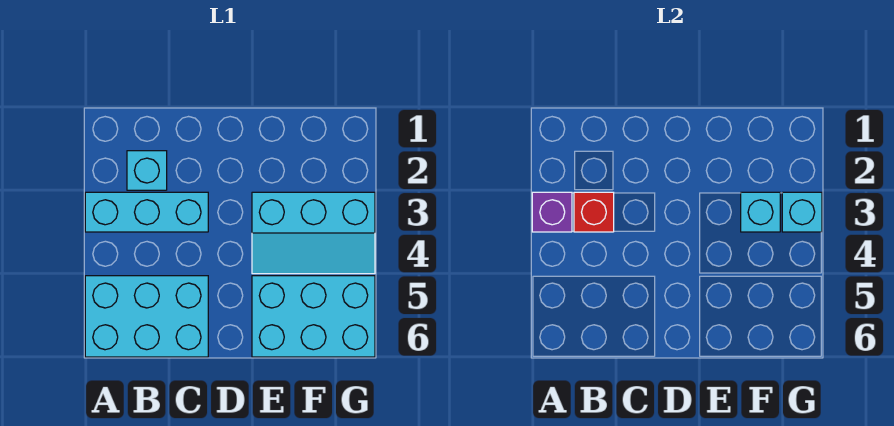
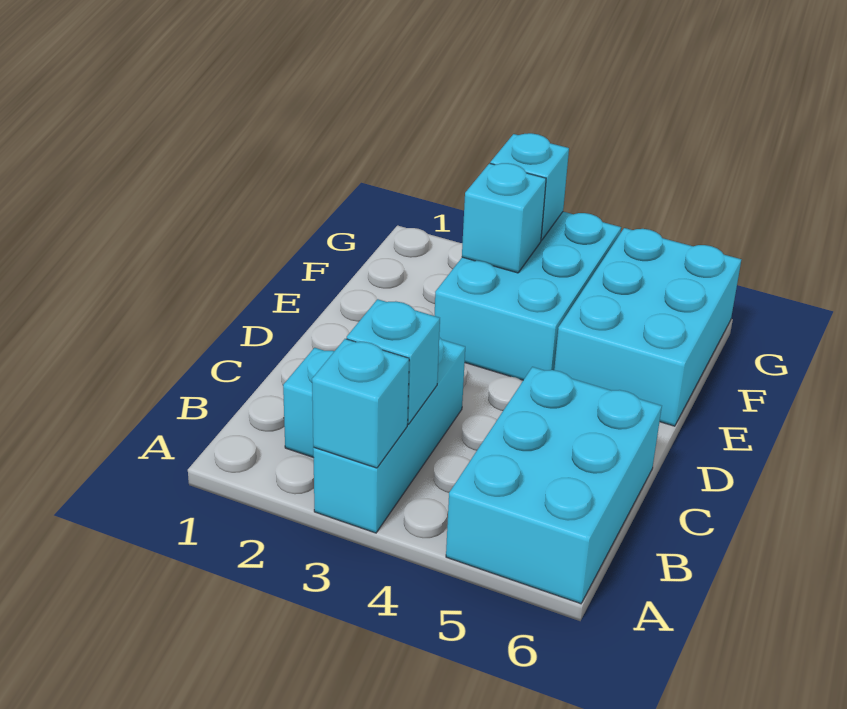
purple brick A3 level 2 -> cyan brick A3 level 2
red brick B3 level 2 -> cyan brick B3 level 2
cyan slope E3:G4 level 1 top 3 -> cyan brick E3:G4 level 1

